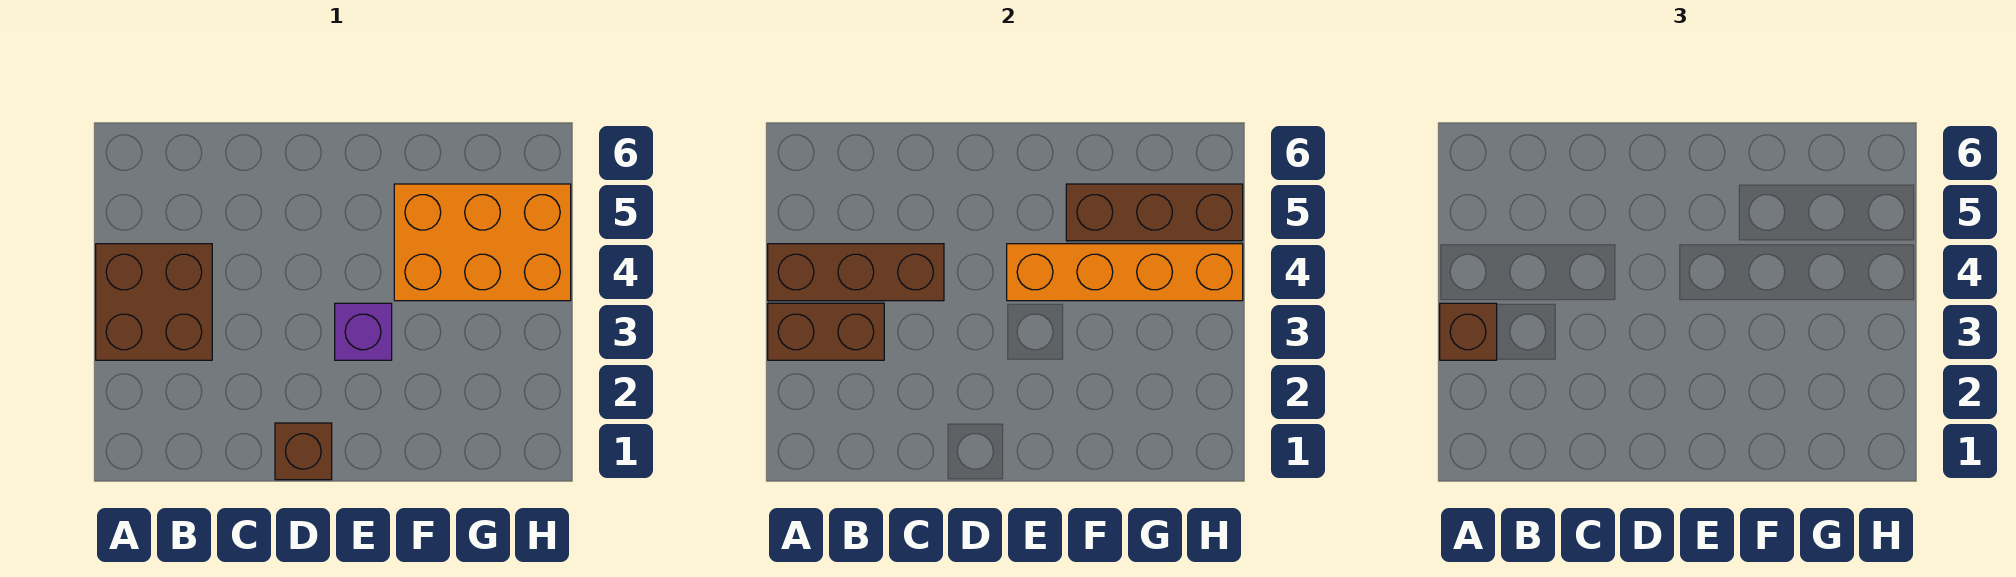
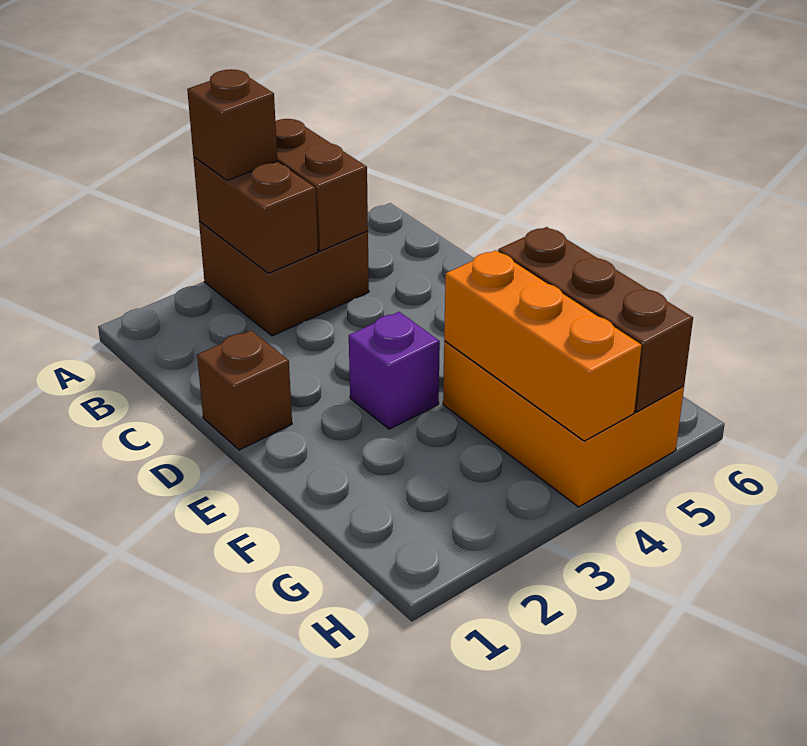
brown brick A4:C4 level 2 -> brown brick A4:B4 level 2
orange brick E4:H4 level 2 -> orange brick F4:H4 level 2

